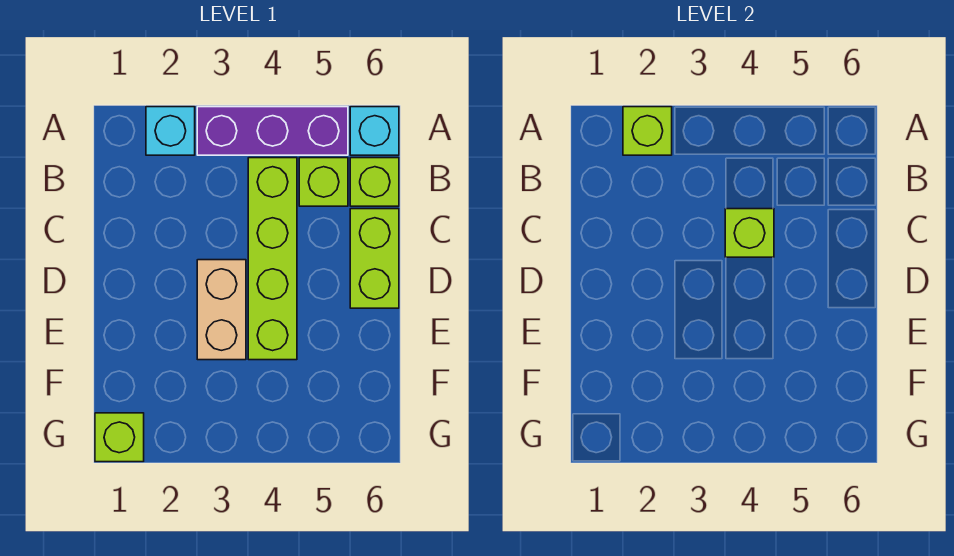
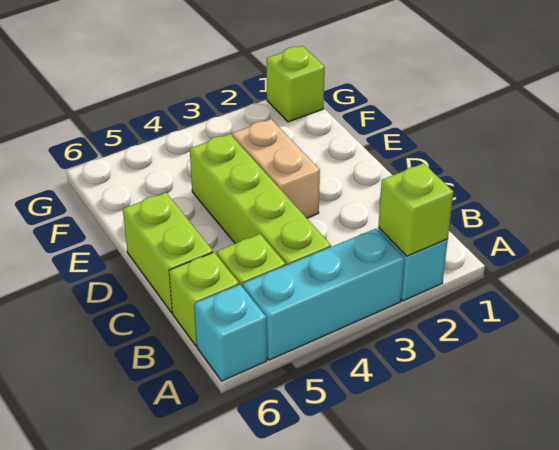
purple brick A3:A5 level 1 -> cyan brick A3:A5 level 1
lime brick C4 level 2 -> none

